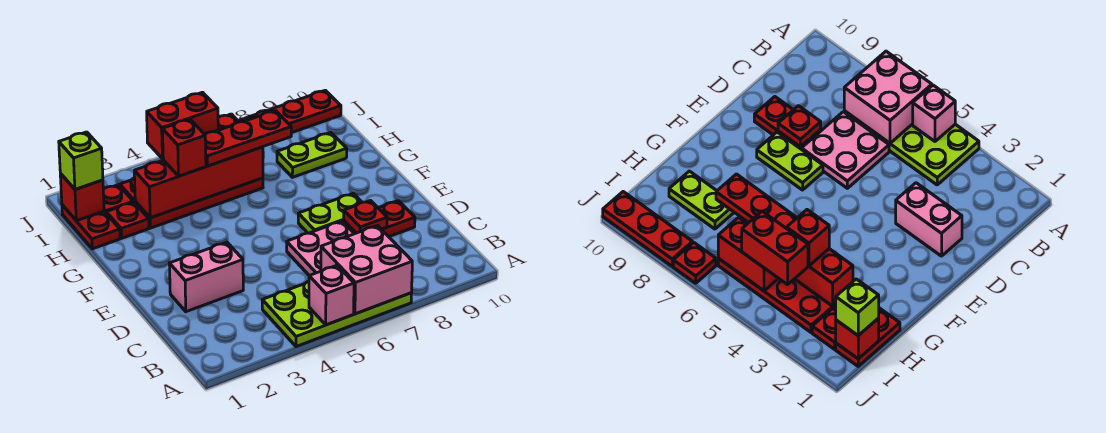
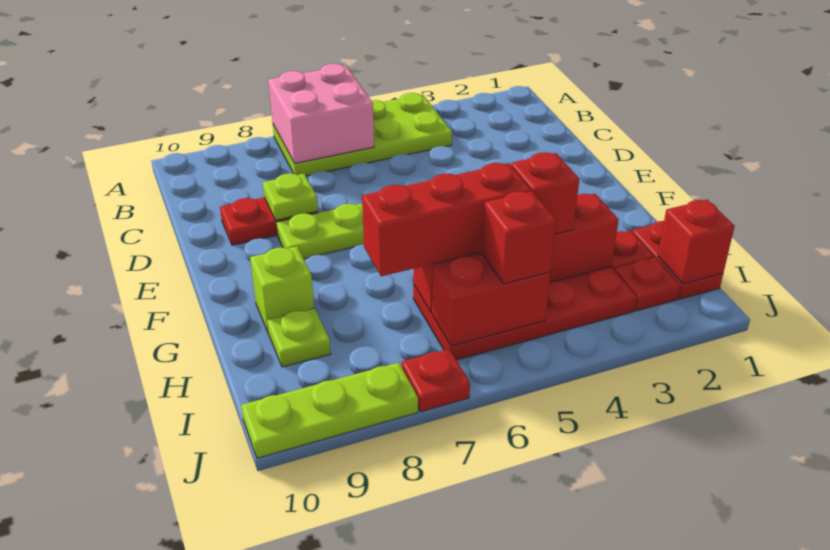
pink brick A5 level 2 -> none
pink plate C6:D7 level 1 -> none
pink brick D2:D3 level 1 -> none
red plate D8 level 2 -> lime plate D8 level 2
red plate H5:H7 level 3 -> red brick H5:H7 level 3
lime plate H8:H9 level 1 -> lime plate H9 level 1
lime brick I1 level 3 -> lime brick G9 level 1
red brick I4:I5 level 3 -> red brick I5 level 3
red plate J8:J10 level 1 -> lime plate J8:J10 level 1

